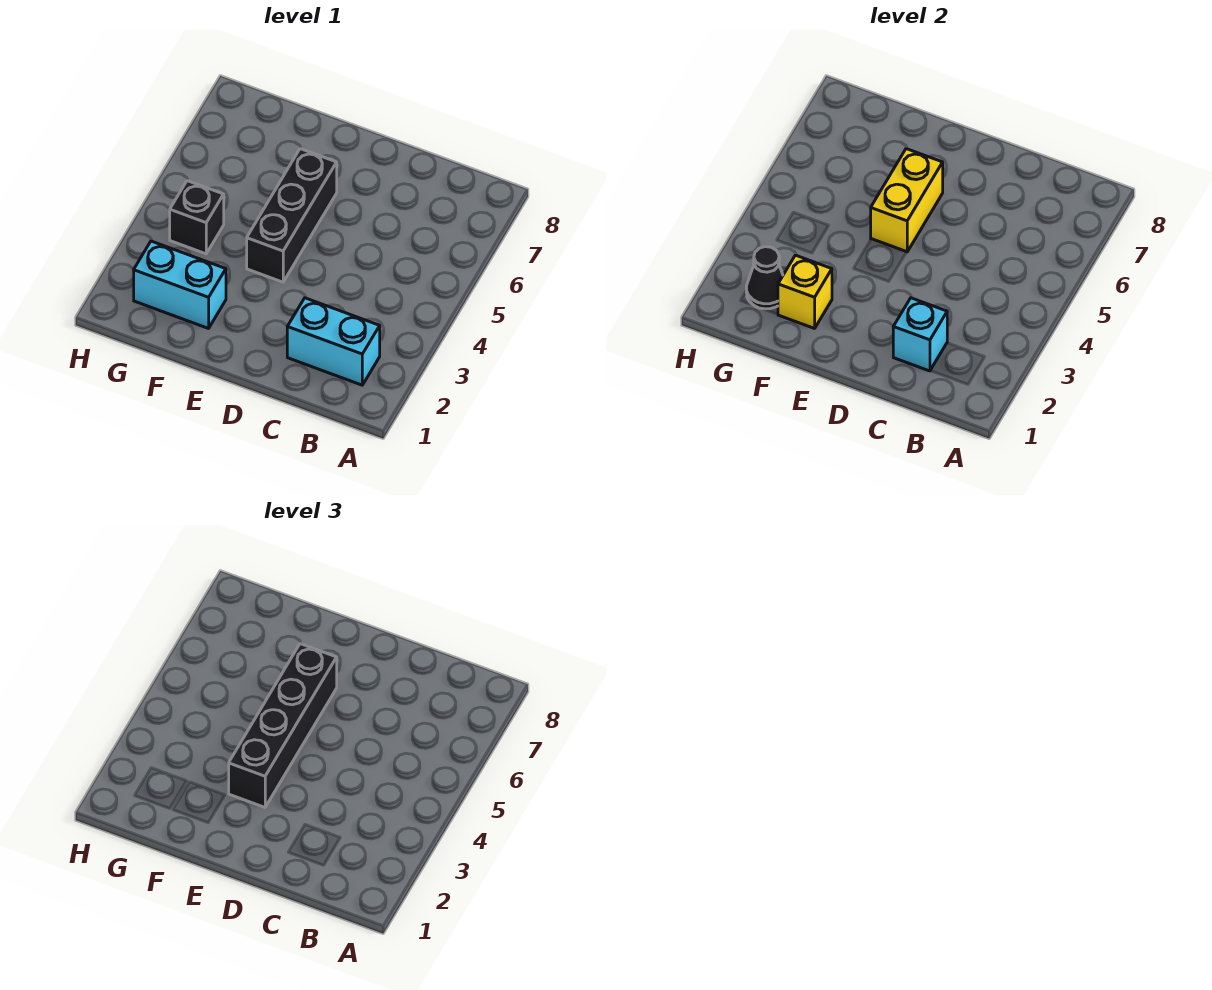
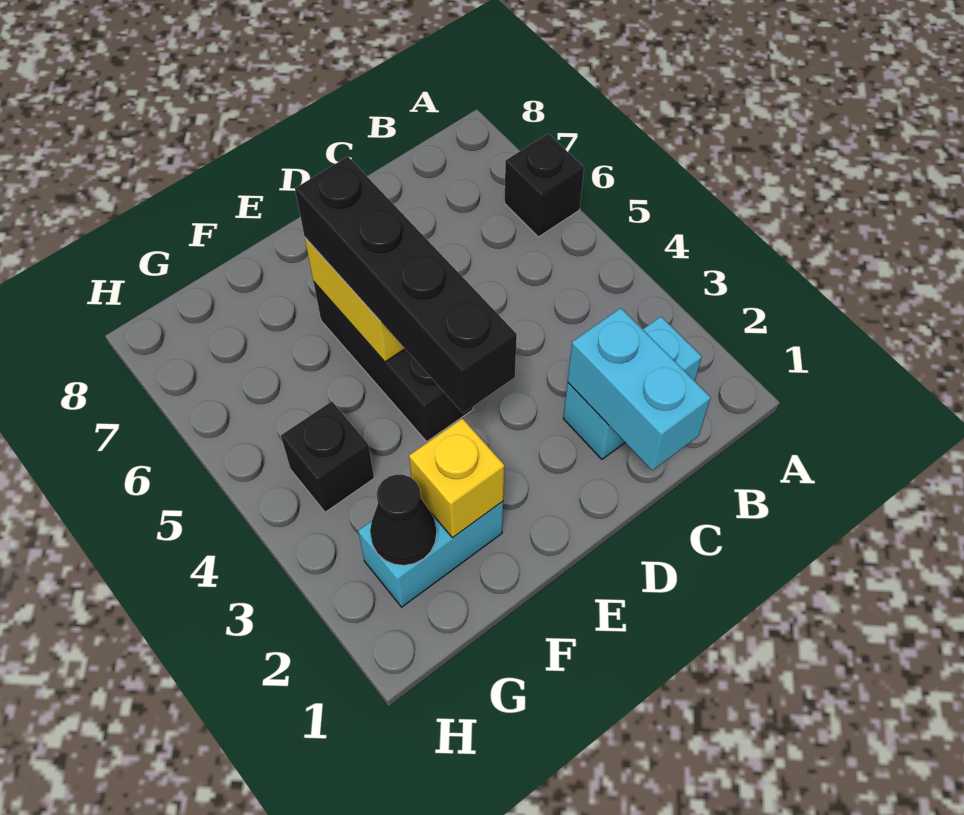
none -> black brick A6 level 1
cyan brick C2 level 2 -> cyan brick C1:C2 level 2

